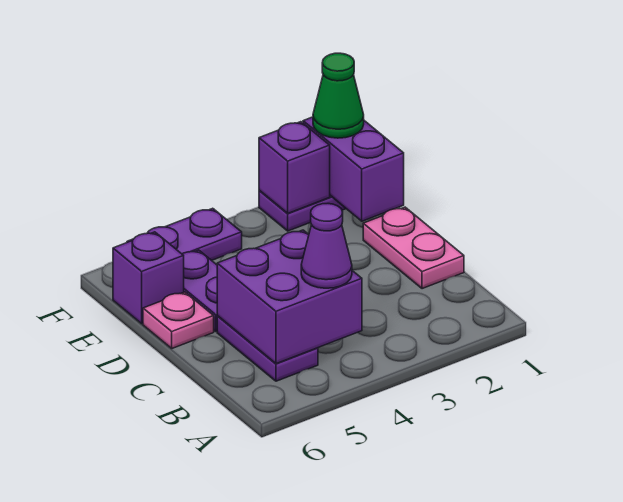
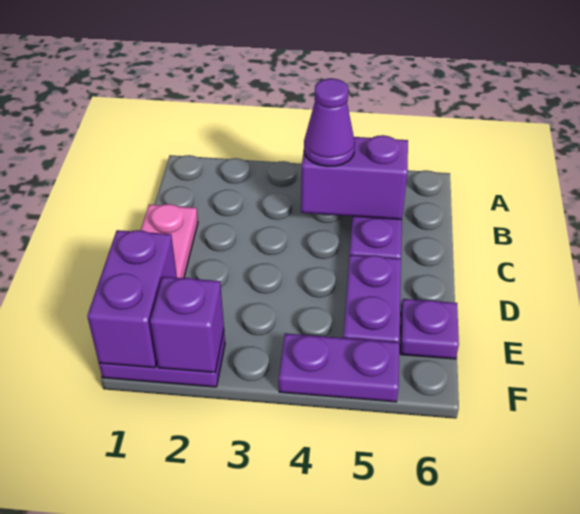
purple brick B4:C5 level 2 -> purple brick B4:B5 level 2
pink plate D6 level 1 -> none
purple brick E6 level 1 -> purple plate E6 level 1
green cone F1 level 3 -> none

